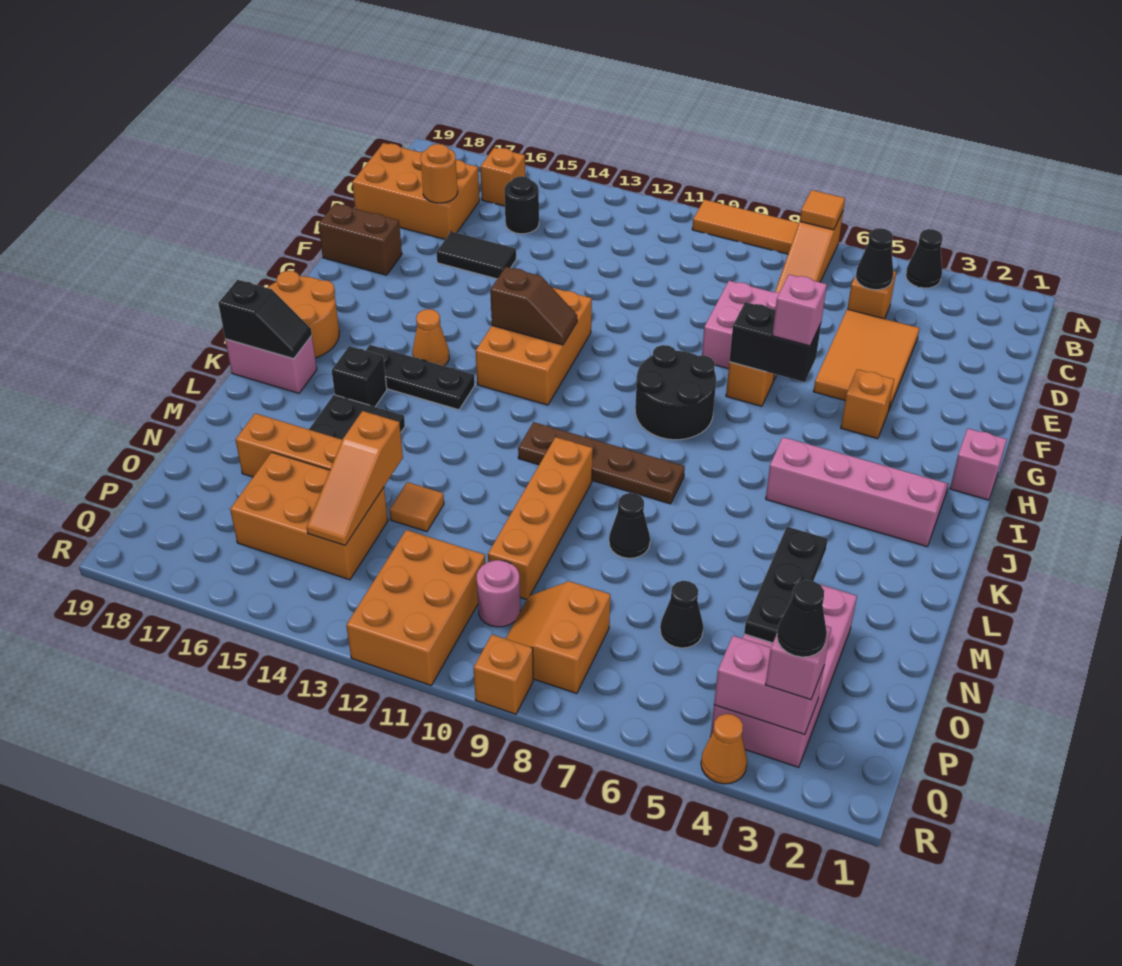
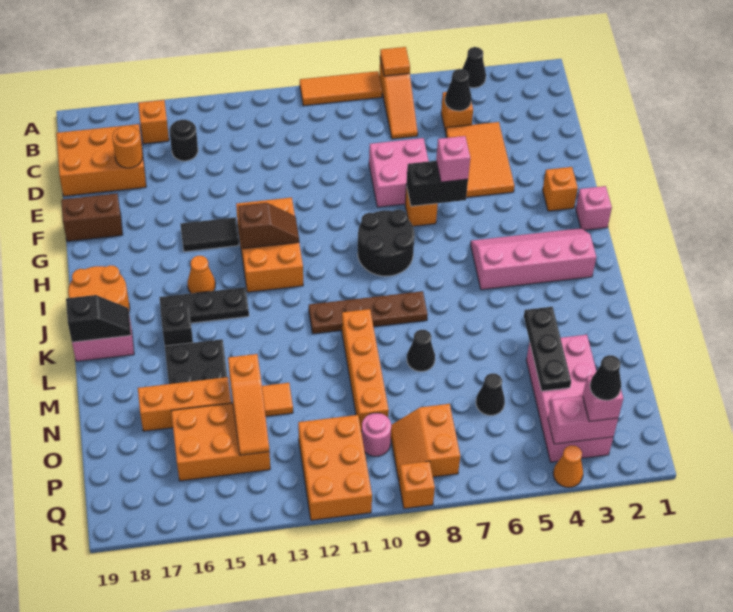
black tile E15:E16 level 1 -> black tile G14:G15 level 1
orange brick G4 level 1 -> orange brick G2 level 1

